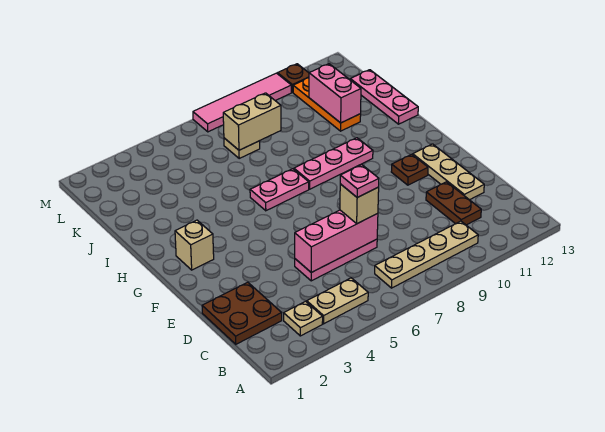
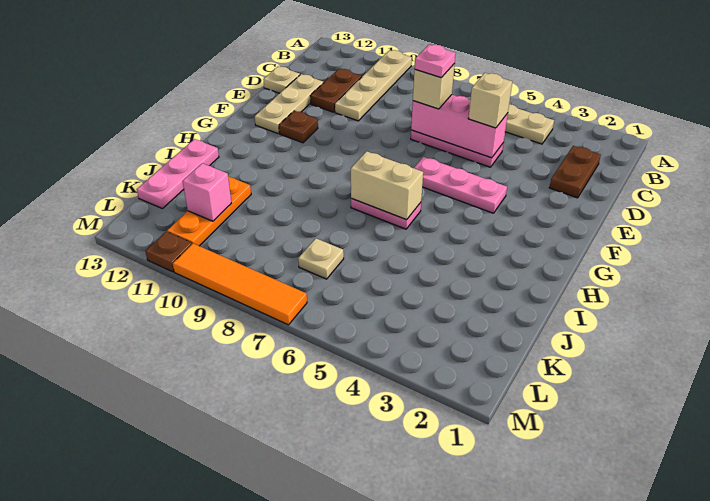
tan plate B3 level 1 -> tan plate D13 level 1
tan plate B7:B10 level 1 -> tan plate A10:D10 level 1
brown plate C1:D2 level 1 -> brown plate C2:D2 level 1
tan brick G2 level 1 -> tan brick D5 level 3
pink plate H8:H10 level 1 -> pink plate F4:F6 level 1
pink brick J11:K11 level 2 -> pink brick K11 level 2
tan brick K7:K8 level 2 -> tan brick H6:H7 level 2
pink tile M7:M10 level 1 -> orange tile M7:M10 level 1

